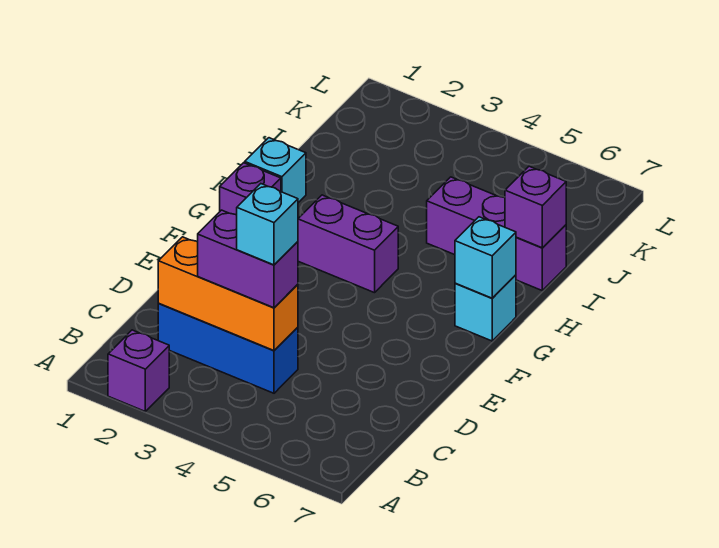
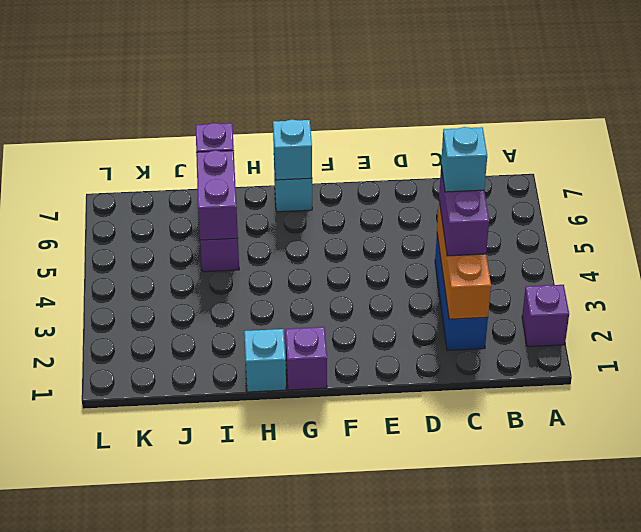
purple brick G3:G4 level 1 -> purple brick I5:I6 level 2

